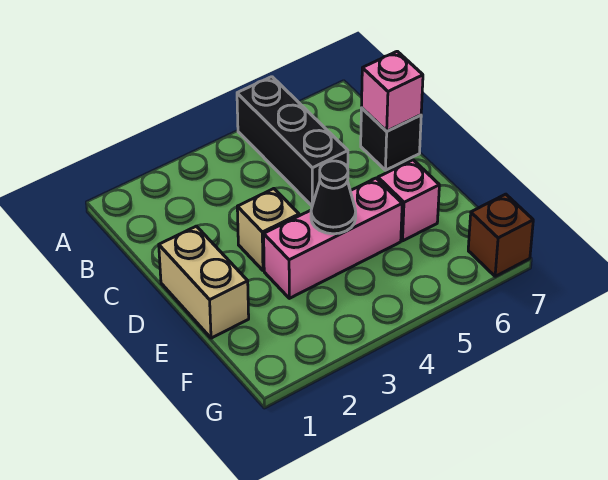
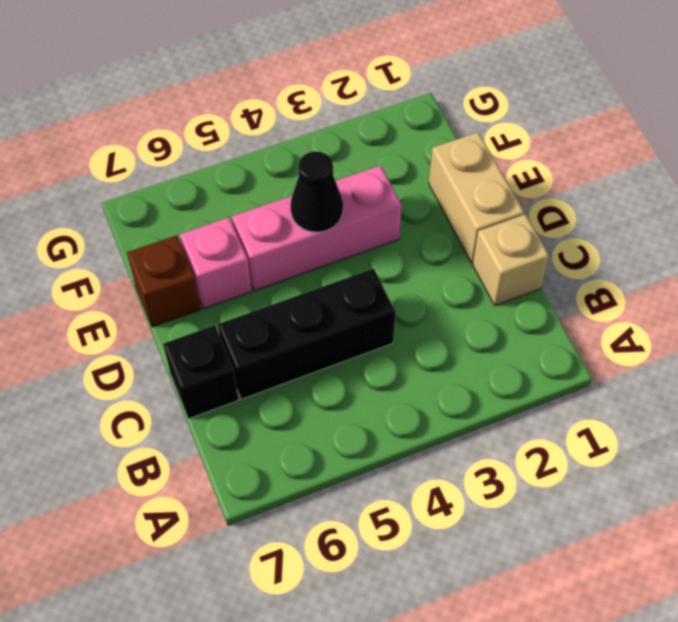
black brick A5:C5 level 1 -> black brick C4:C6 level 1
pink brick C7 level 2 -> none
tan brick D3 level 1 -> tan brick C1 level 1
brown brick G7 level 1 -> brown brick E7 level 1

